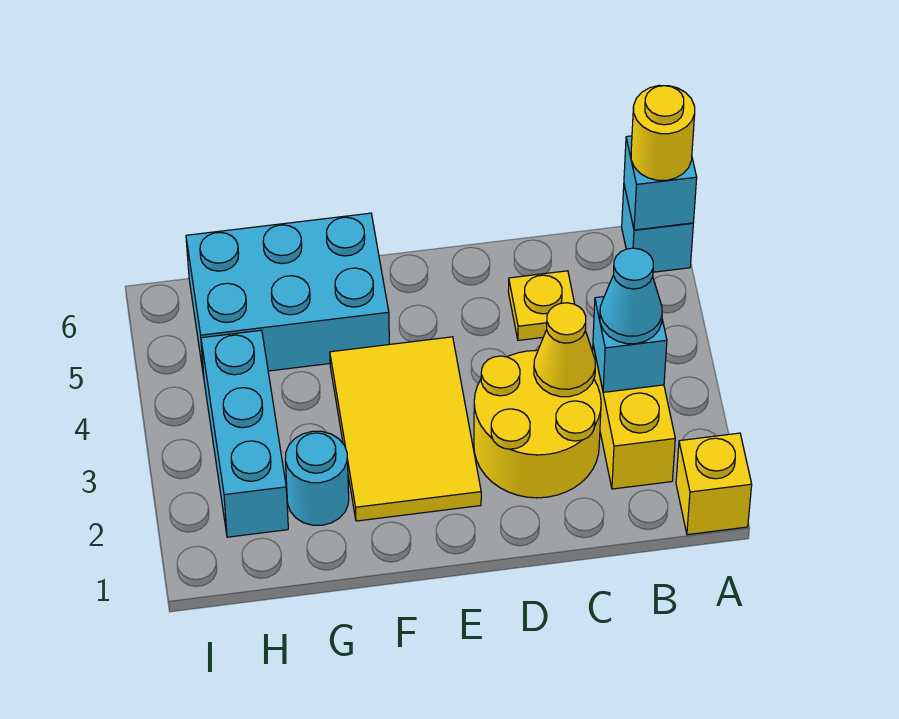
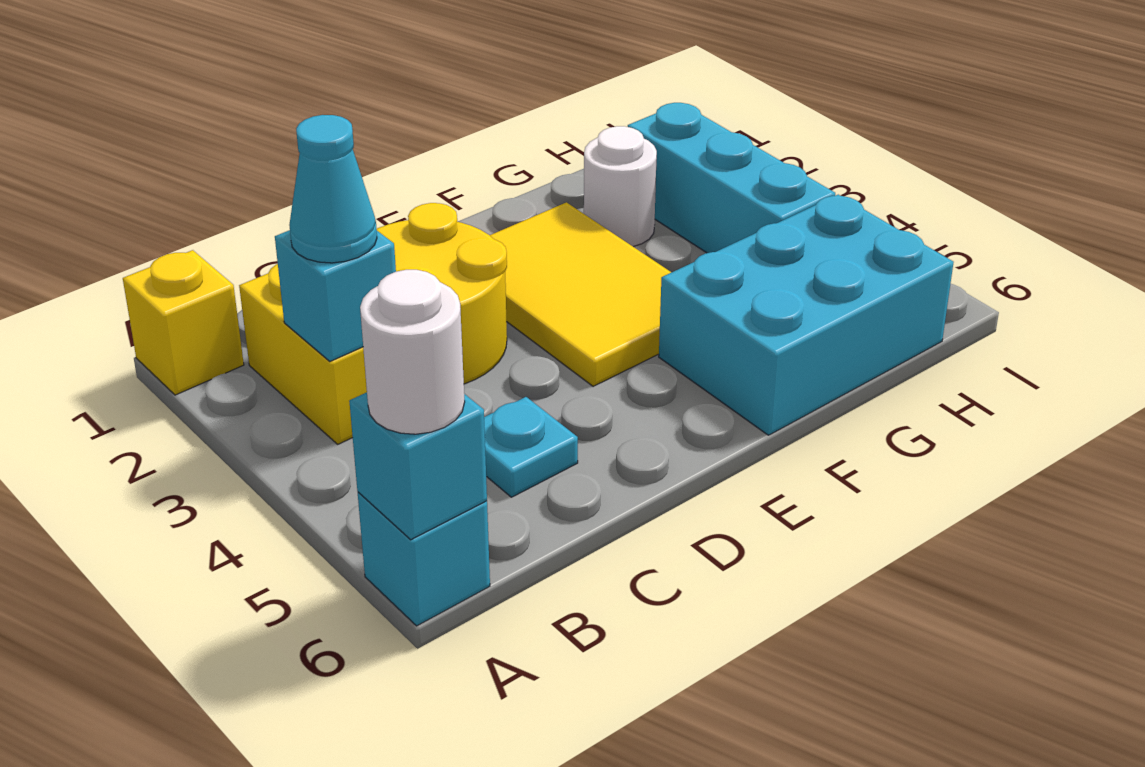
yellow round brick A6 level 3 -> white round brick A6 level 3
yellow cone C3 level 2 -> none
yellow plate C5 level 1 -> cyan plate C5 level 1
cyan round brick G2 level 1 -> white round brick G2 level 1

